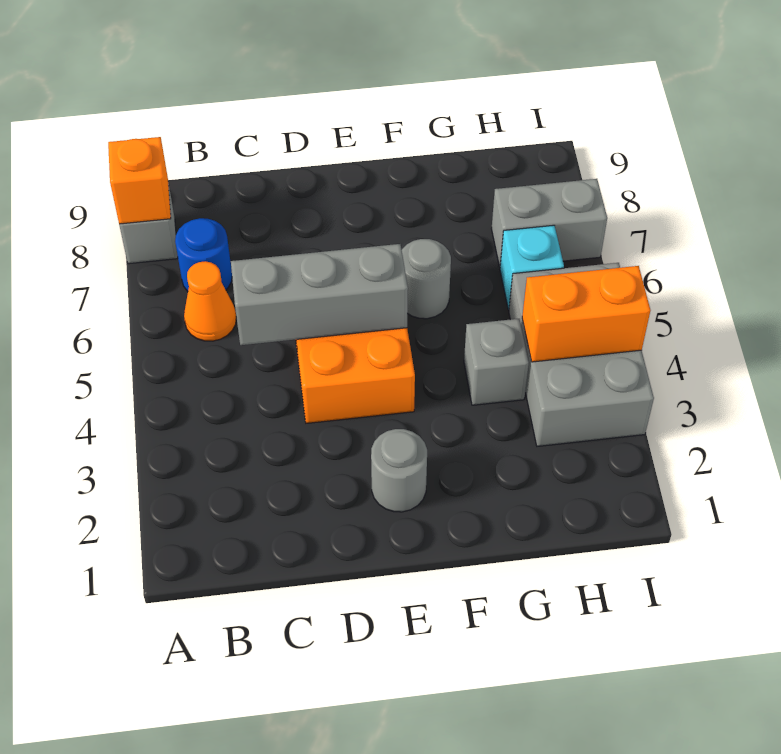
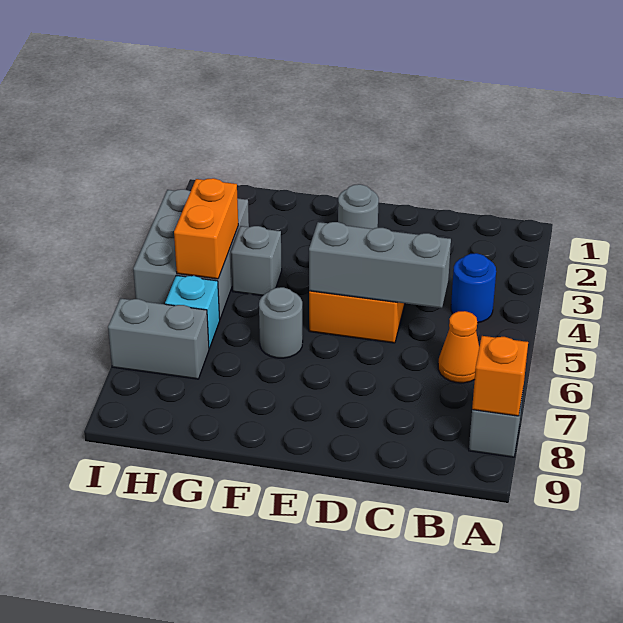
blue round brick B7 level 1 -> blue round brick B4 level 1
orange brick H4:I4 level 2 -> orange brick H4:H5 level 2

